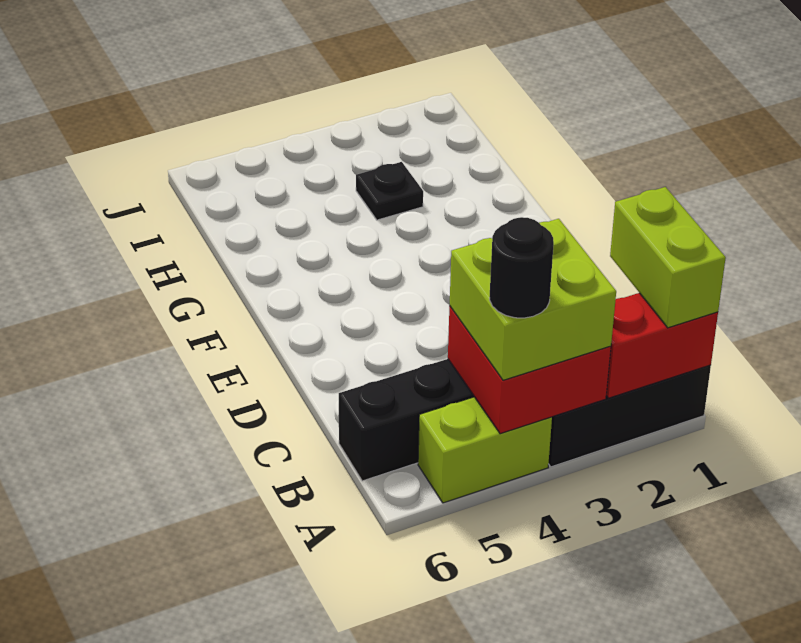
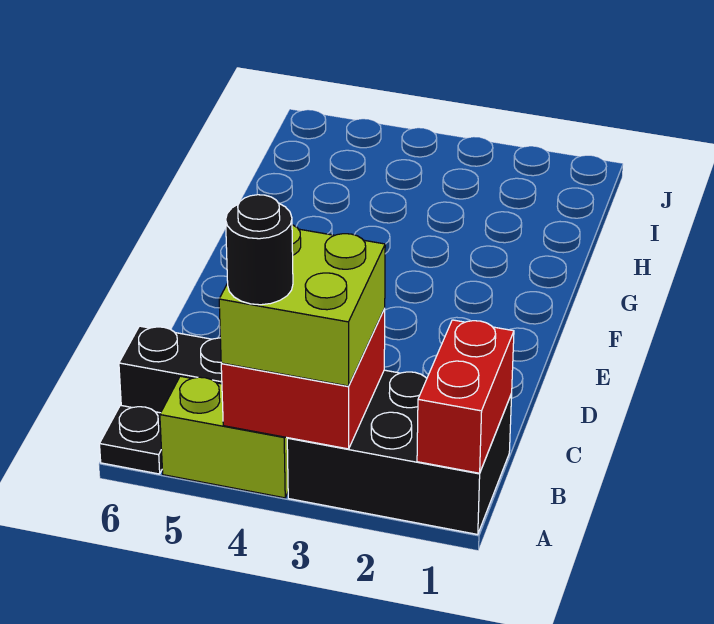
red brick A1:A2 level 2 -> red brick A1:B1 level 2
lime brick A1:B1 level 3 -> none
black plate H3 level 1 -> black plate A6 level 1

